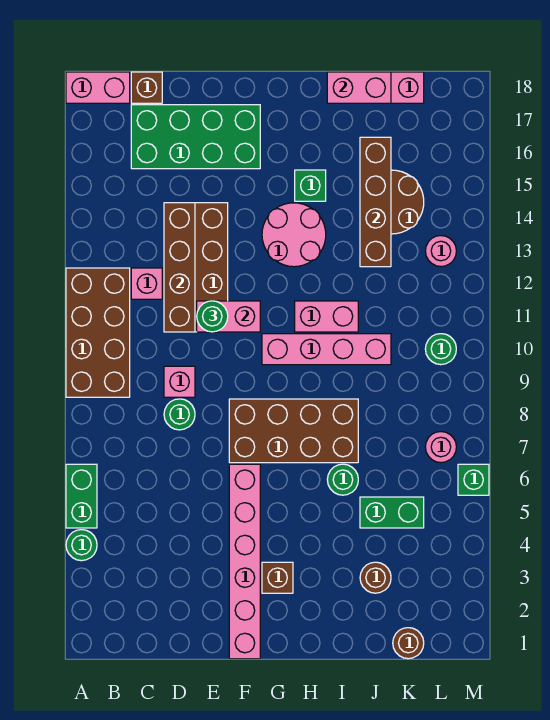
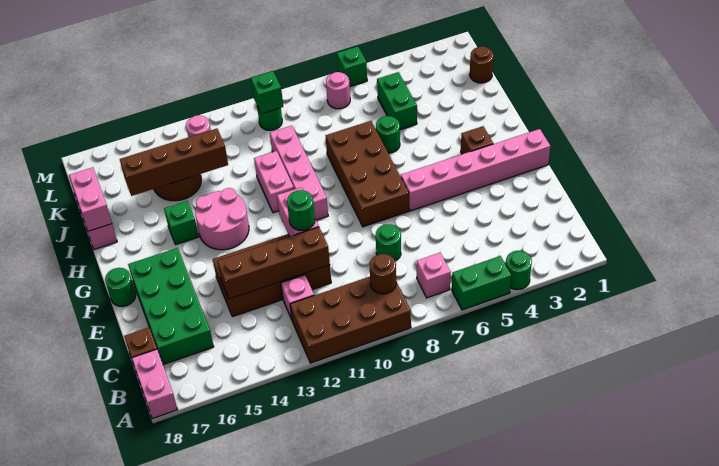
pink brick D9 level 1 -> pink brick B7 level 1
none -> green round brick F18 level 1
brown round brick J3 level 1 -> brown round brick B9 level 2
none -> green brick L10 level 2

